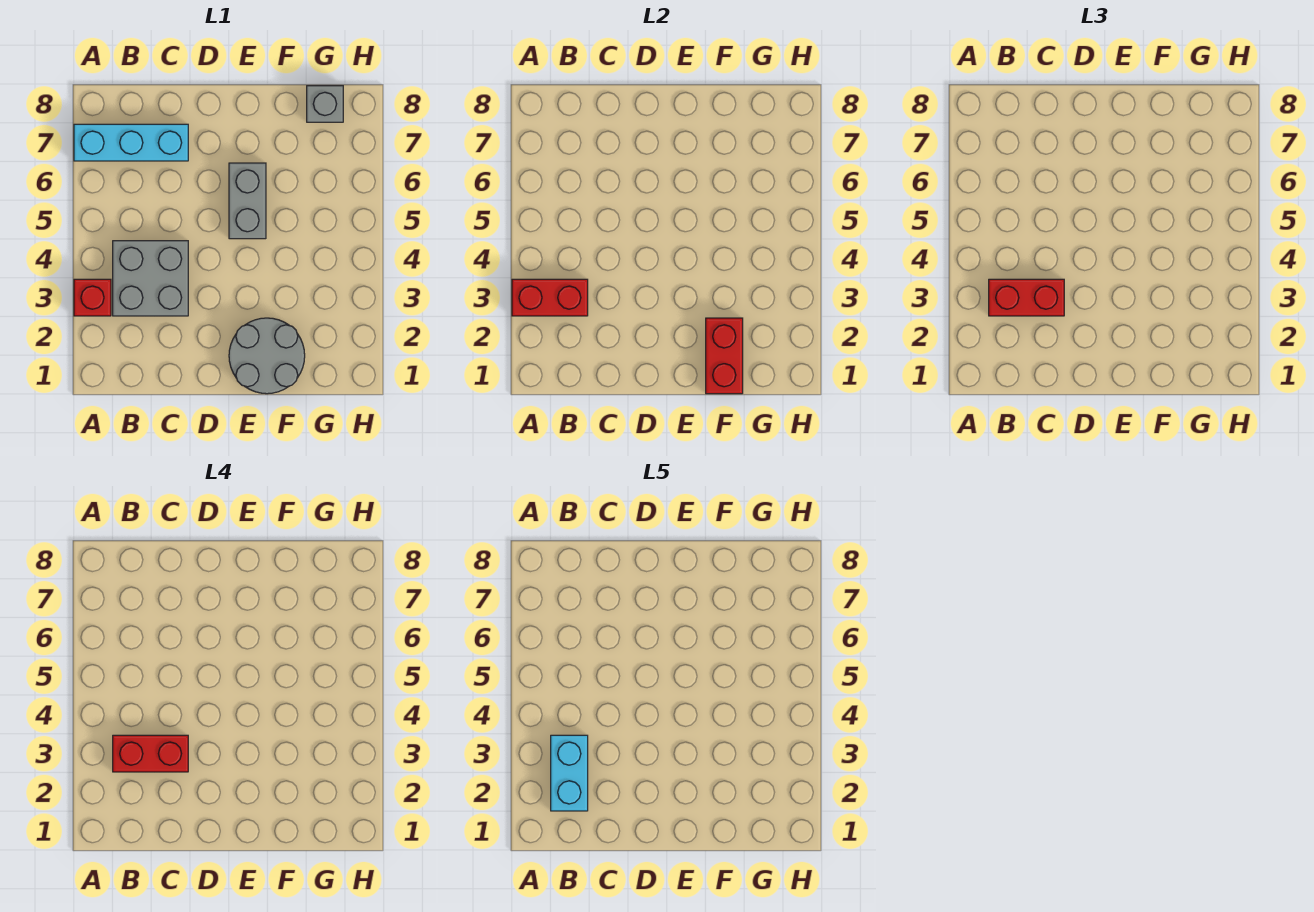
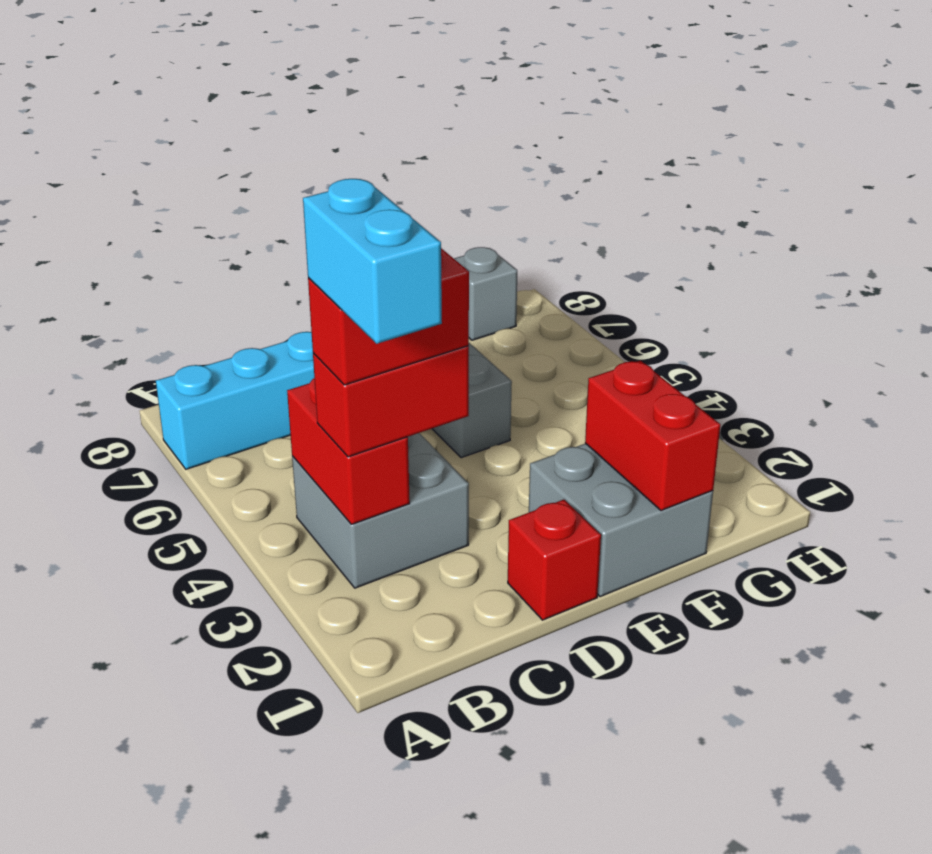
red brick A3 level 1 -> red brick D1 level 1
red brick A3:B3 level 2 -> red brick B3:B4 level 2
grey round brick E1:F2 level 1 -> grey brick E1:F2 level 1

